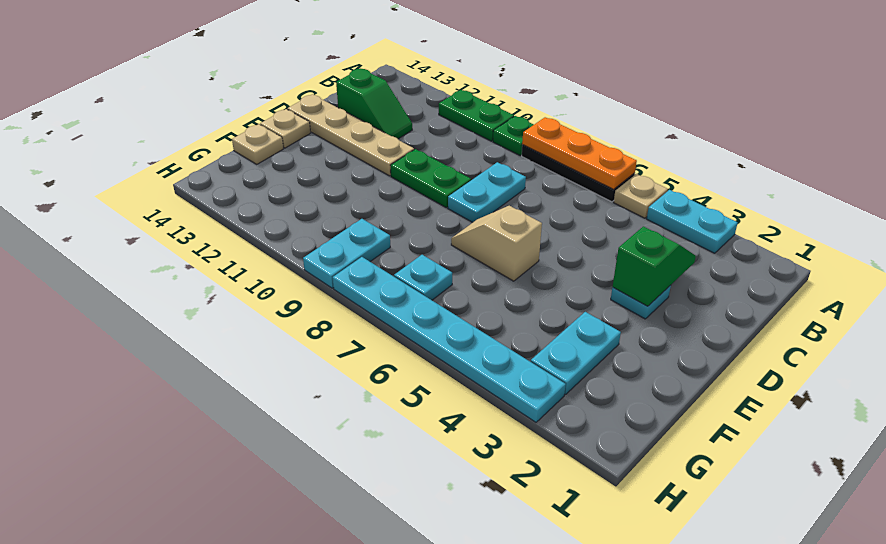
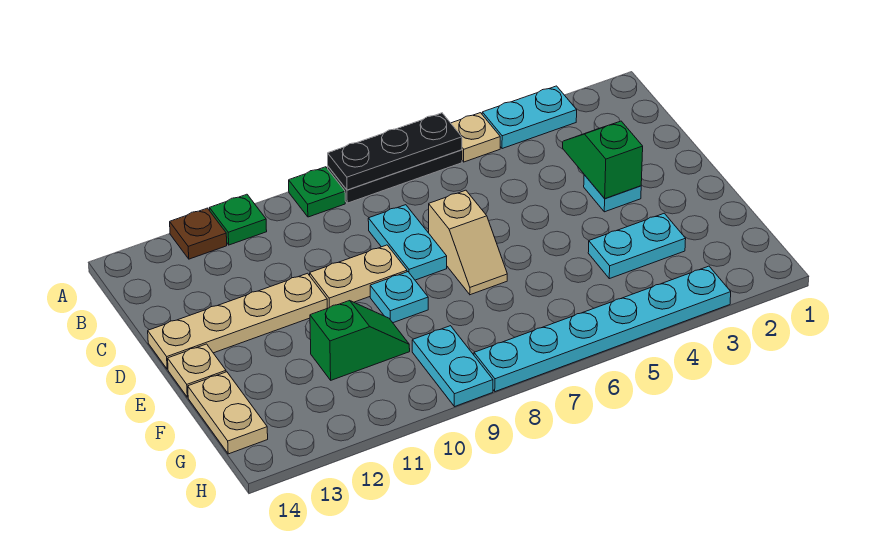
orange plate A6:A8 level 2 -> black plate A6:A8 level 2
green plate A10:A11 level 1 -> green plate A11 level 1
none -> brown plate A12 level 1
green slope C12:C13 level 1 top 13 -> green slope F10:F11 level 1 top 11
green plate D9:D10 level 1 -> tan plate D9:D10 level 1
tan slope E6:E7 level 1 top 6 -> tan slope D7:E7 level 1 top D
cyan plate F3:G3 level 1 -> cyan plate F3:F4 level 1
tan plate F14 level 1 -> tan plate F14:G14 level 1
cyan plate G7 level 1 -> cyan plate E9 level 1

